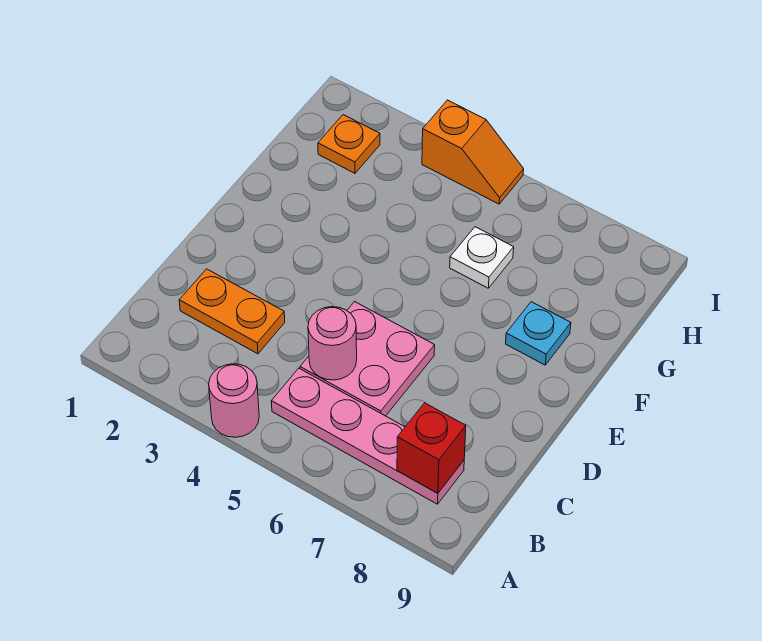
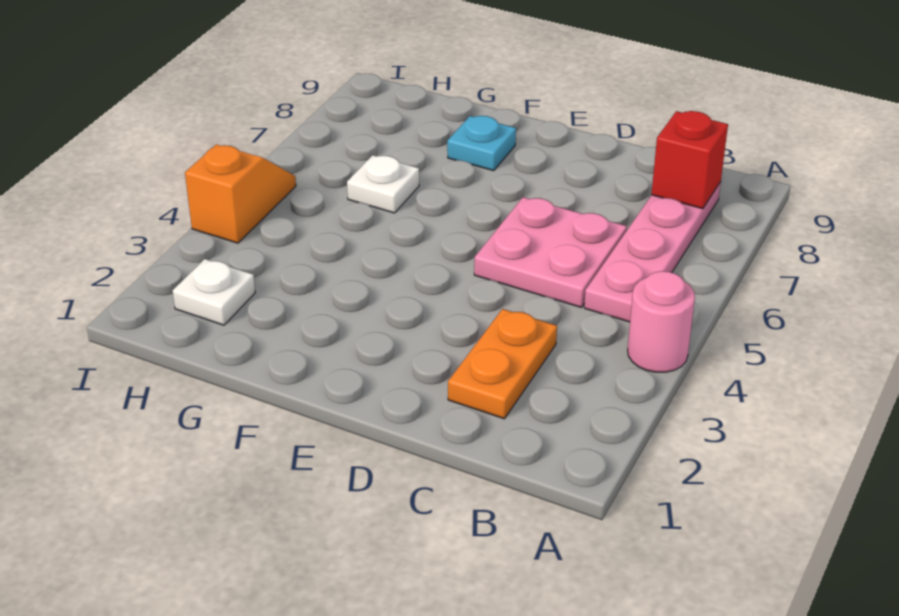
pink round brick C5 level 2 -> none
orange plate H2 level 1 -> white plate H2 level 1

